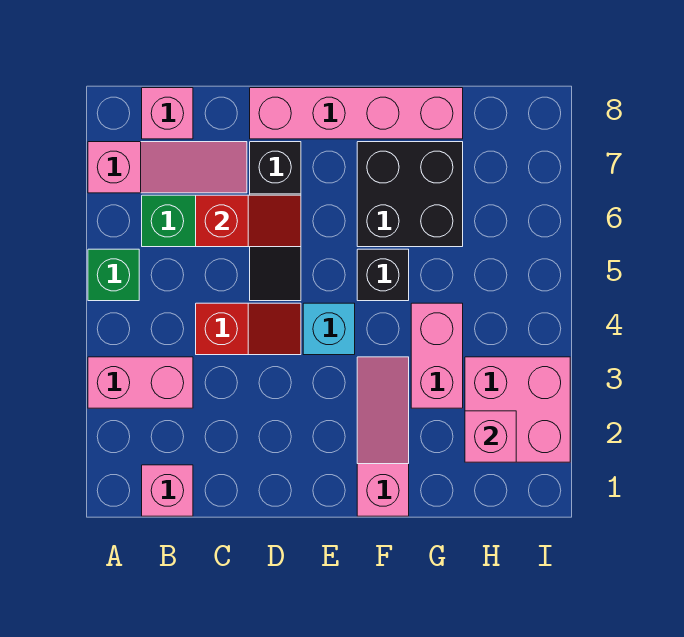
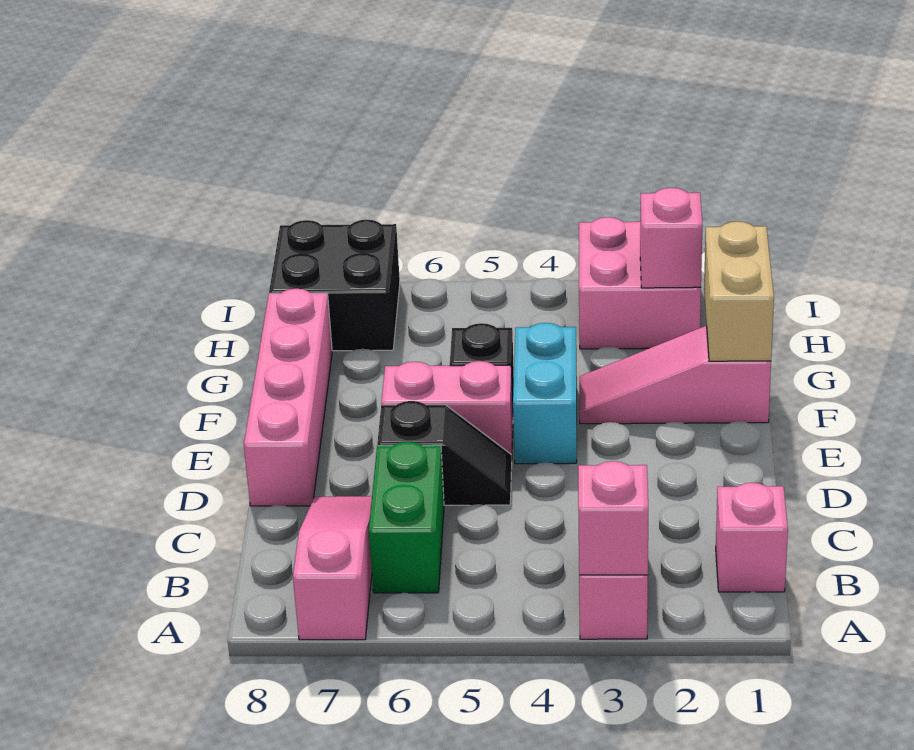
green brick A5 level 1 -> none
pink brick B8 level 1 -> pink brick A3 level 2
red slope C4:D4 level 1 top C -> none
red slope C6:D6 level 2 top C -> none
black slope D5:D7 level 1 top 7 -> black slope D5:D6 level 1 top 6
cyan brick E4 level 1 -> cyan brick E4:F4 level 1
none -> tan brick F1:G1 level 2
black brick F6:G7 level 1 -> black brick H7:I8 level 1
pink brick G3:G4 level 1 -> pink brick E5:E6 level 1

